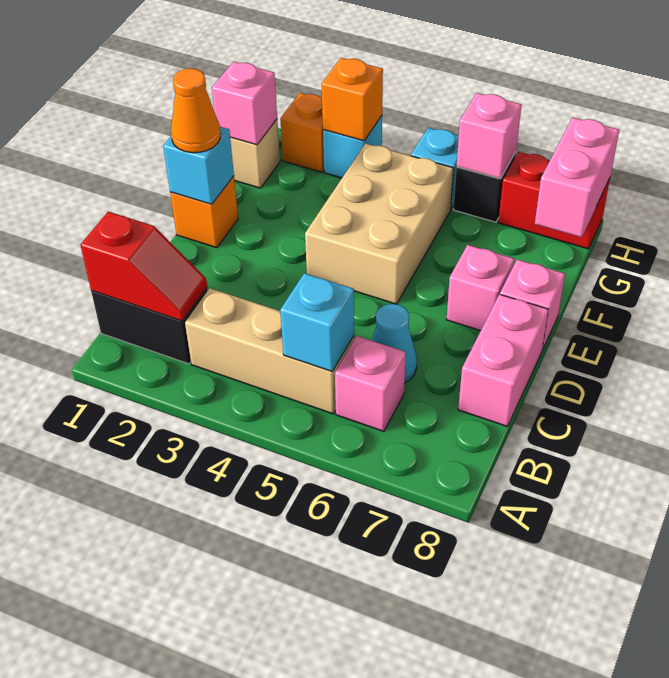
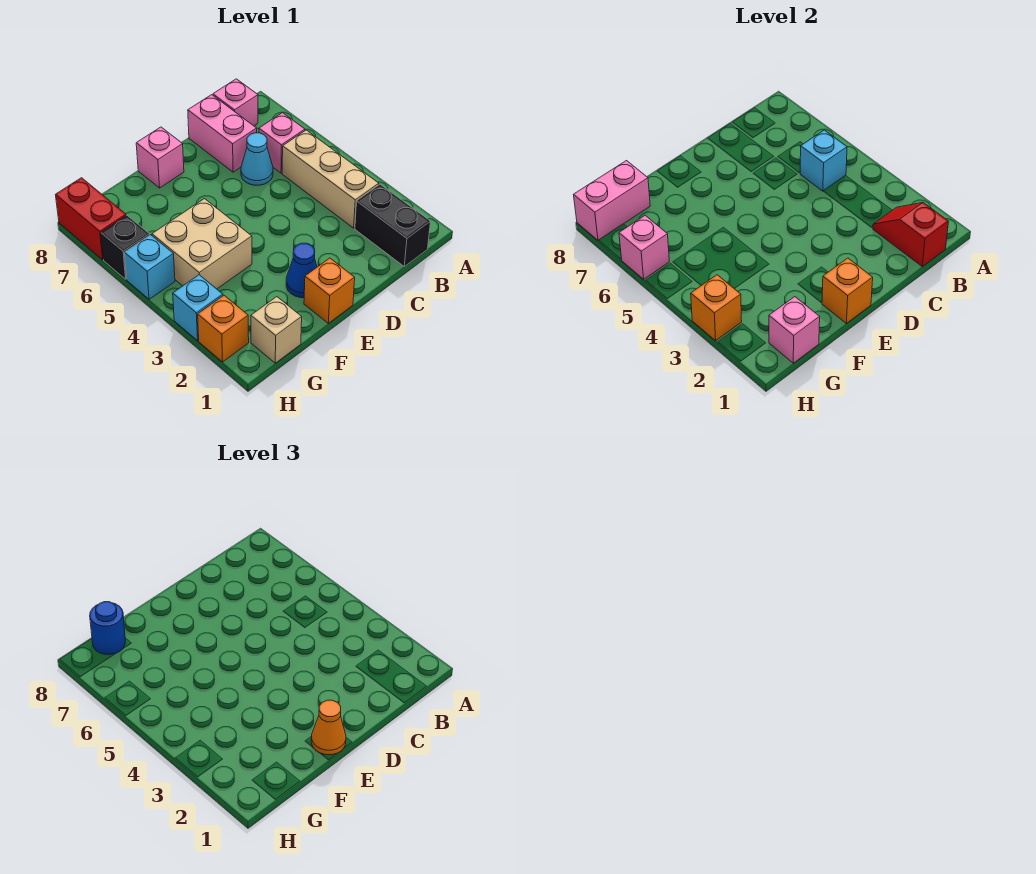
pink brick C8:D8 level 1 -> pink brick C7:C8 level 1
cyan brick E1 level 2 -> orange brick E1 level 2
none -> blue cone E2 level 1
tan brick E4:G5 level 1 -> tan brick F4:G5 level 1
pink brick E7 level 1 -> pink brick B8 level 1
none -> blue round brick G8 level 3

